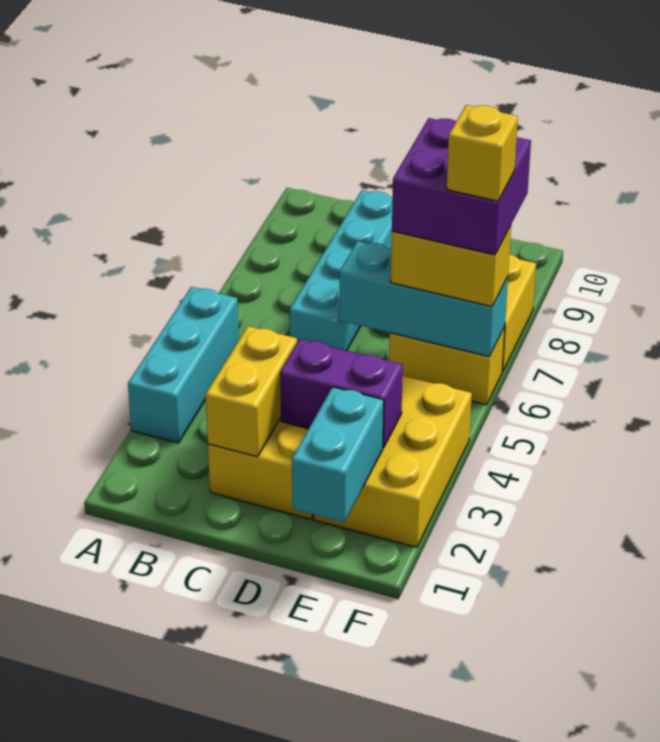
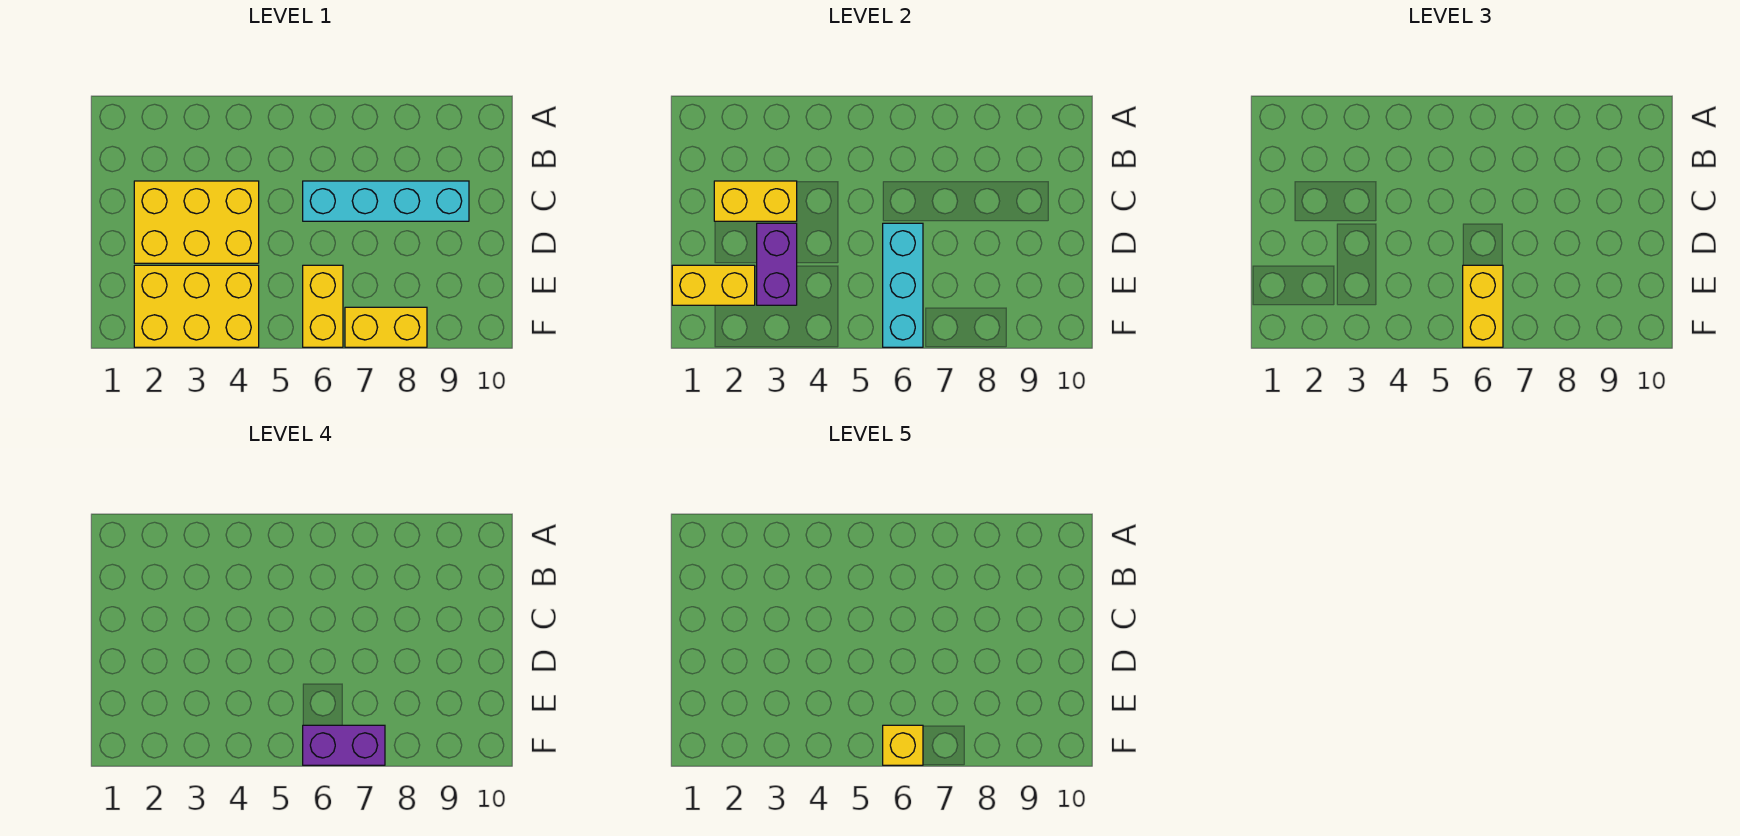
cyan brick A3:A5 level 1 -> none
cyan brick E1:E2 level 2 -> yellow brick E1:E2 level 2
purple brick E6:F7 level 4 -> purple brick F6:F7 level 4

